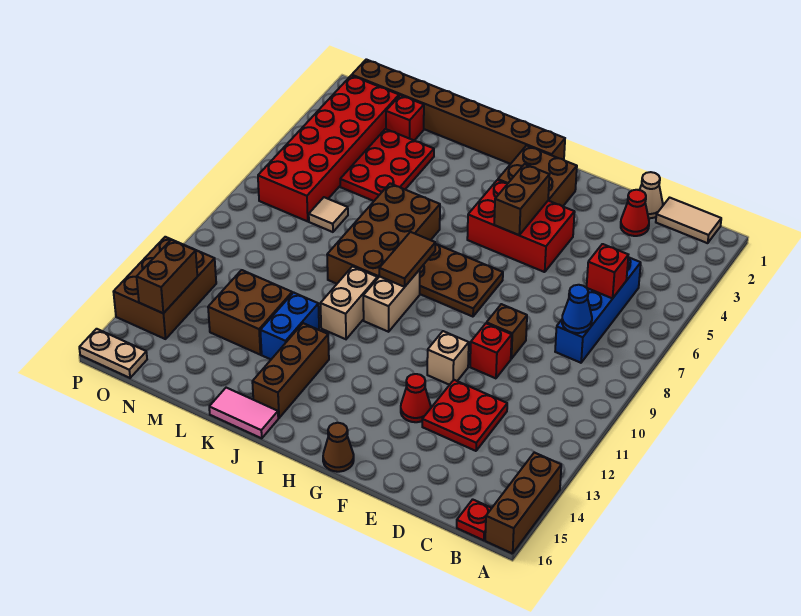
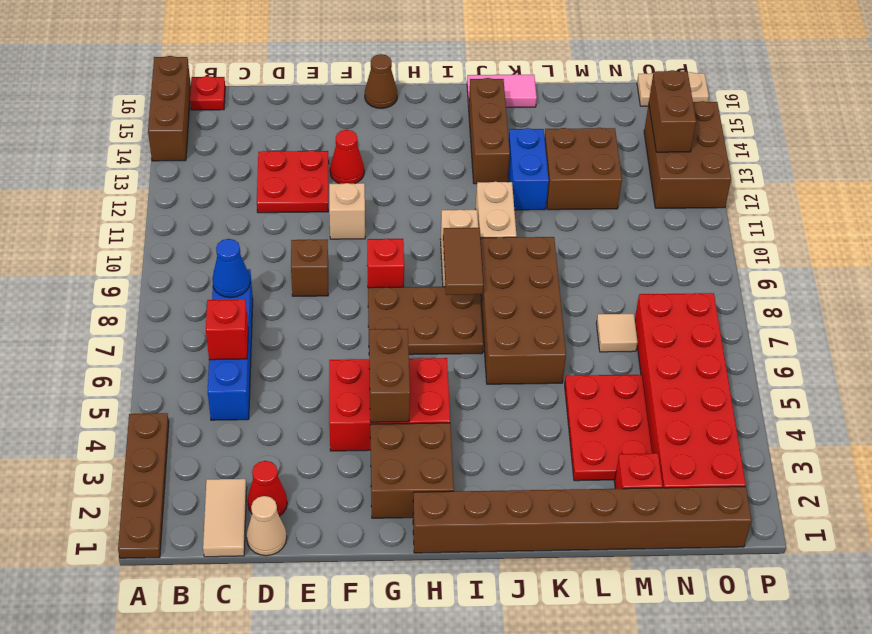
none -> brown plate A1:A4 level 1
tan tile B1:C1 level 1 -> tan tile C1:C2 level 1
red brick E10 level 1 -> red brick G9 level 1

